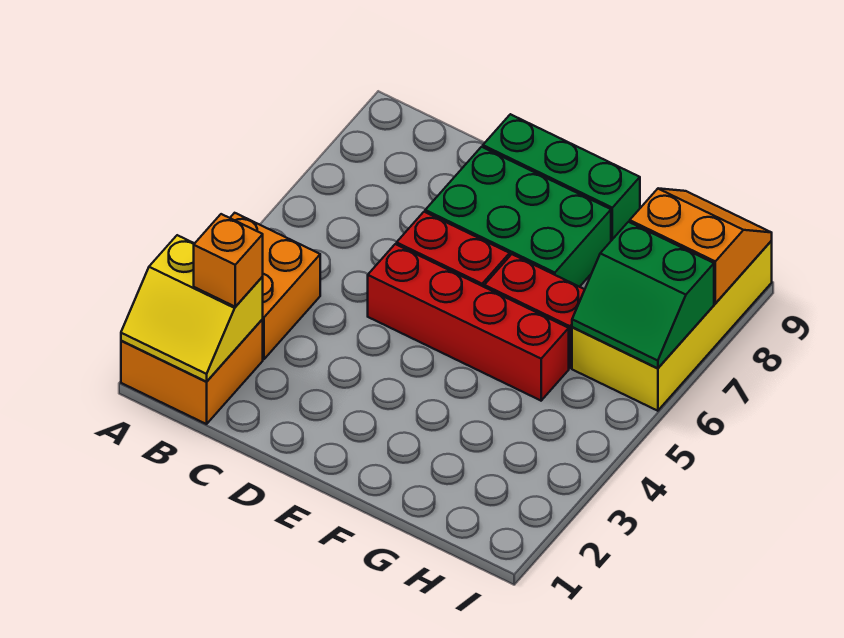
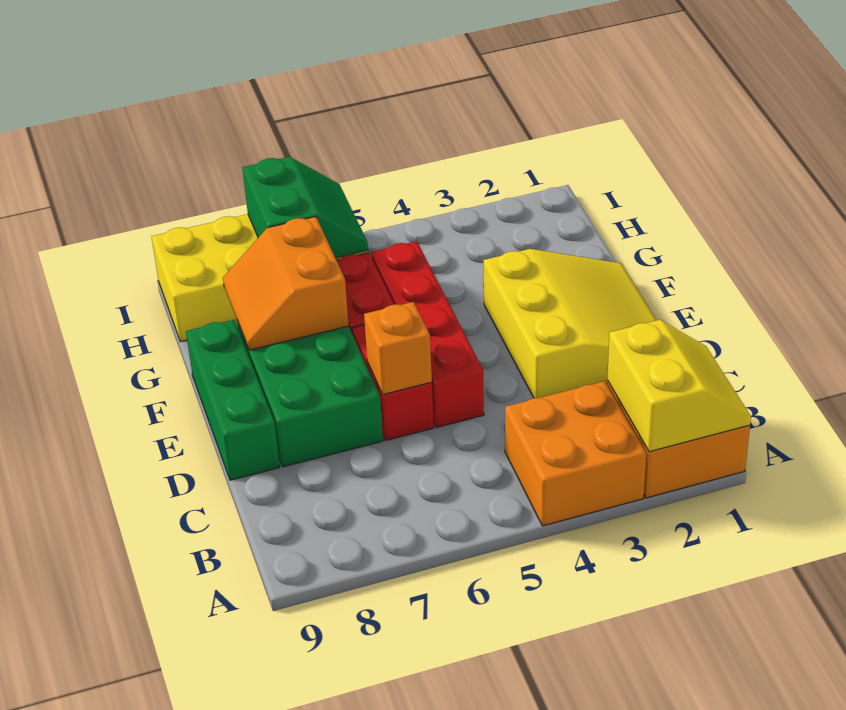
orange brick B2 level 3 -> orange brick D6 level 2
none -> yellow slope D1:F3 level 1 top 3
orange slope H8:I9 level 2 top 8 -> orange slope F7:G8 level 2 top 7

